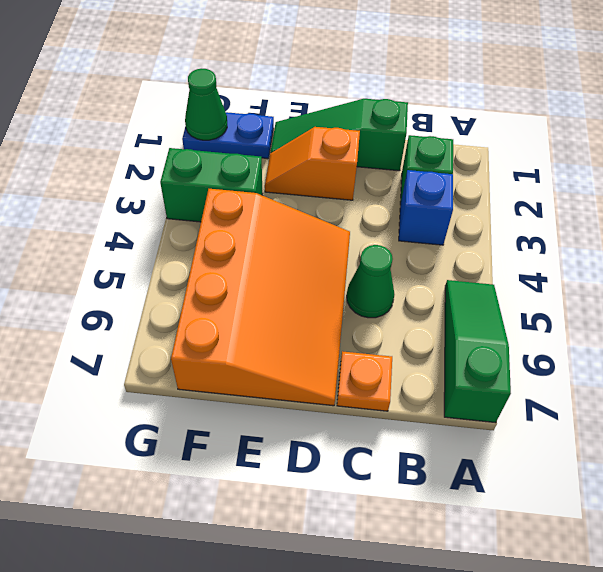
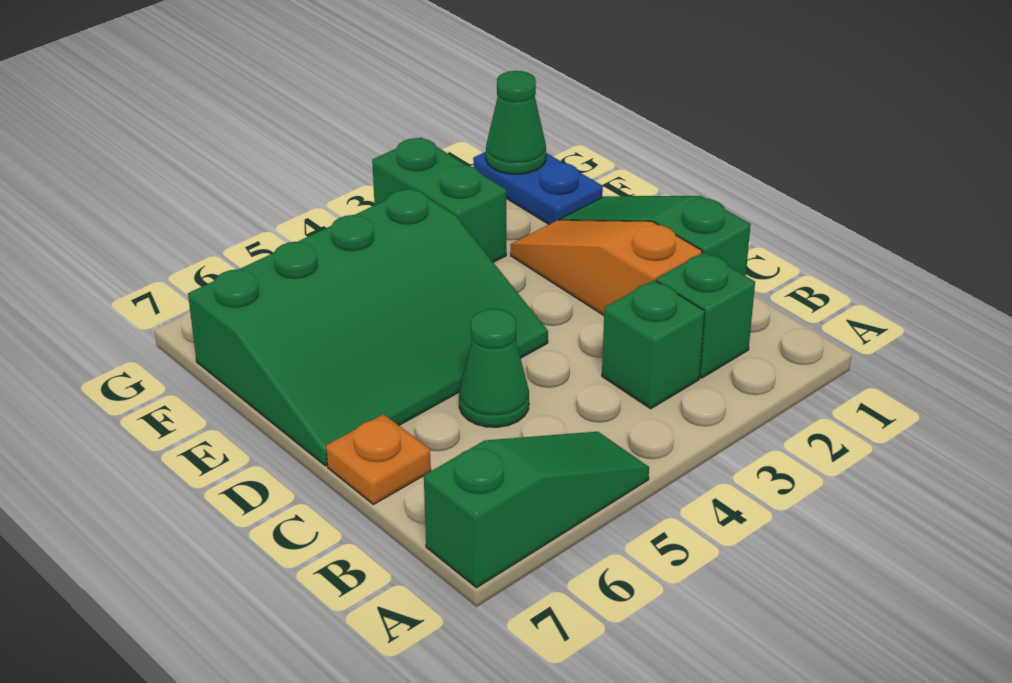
blue brick B3 level 1 -> green brick B3 level 1
orange slope D2:E2 level 1 top D -> orange slope C2:E2 level 1 top C
orange slope D4:F7 level 1 top F -> green slope D4:F7 level 1 top F

